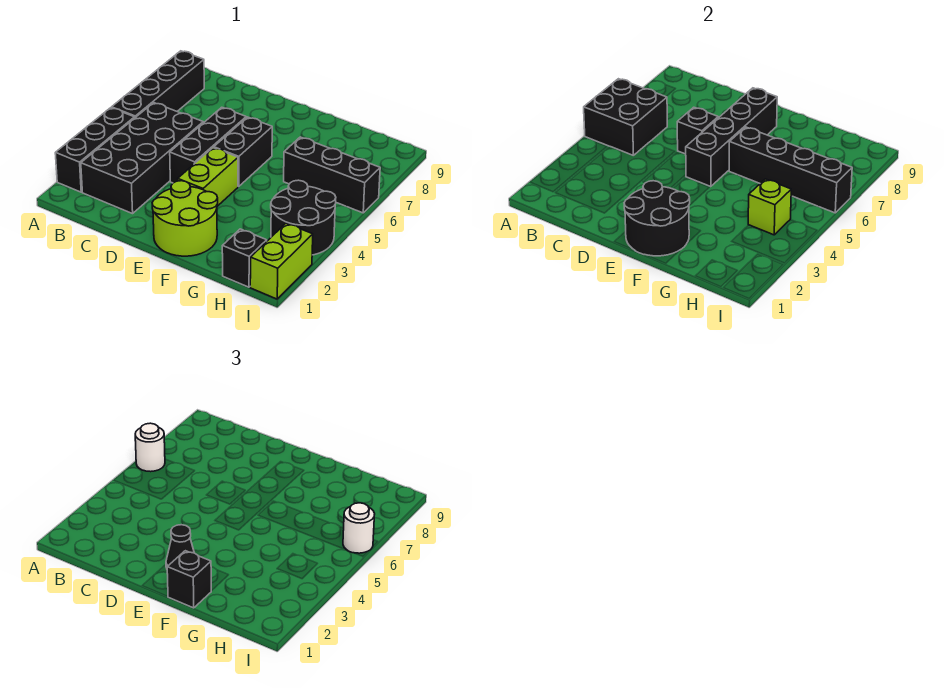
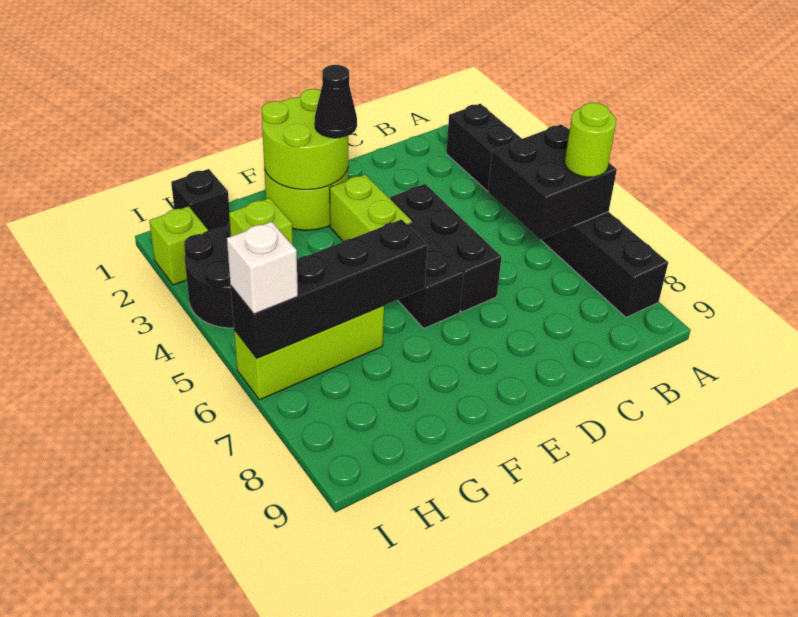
white round brick A6 level 3 -> lime round brick A6 level 3
black brick B2:C5 level 1 -> none
black brick D6 level 2 -> none
black round brick E1:F2 level 2 -> lime round brick E1:F2 level 2
black brick E5:E8 level 2 -> none
black brick F1 level 3 -> none
black brick G6:I6 level 1 -> lime brick G6:I6 level 1
lime brick I1:I2 level 1 -> lime brick I2 level 1
white round brick I6 level 3 -> white brick I6 level 3

